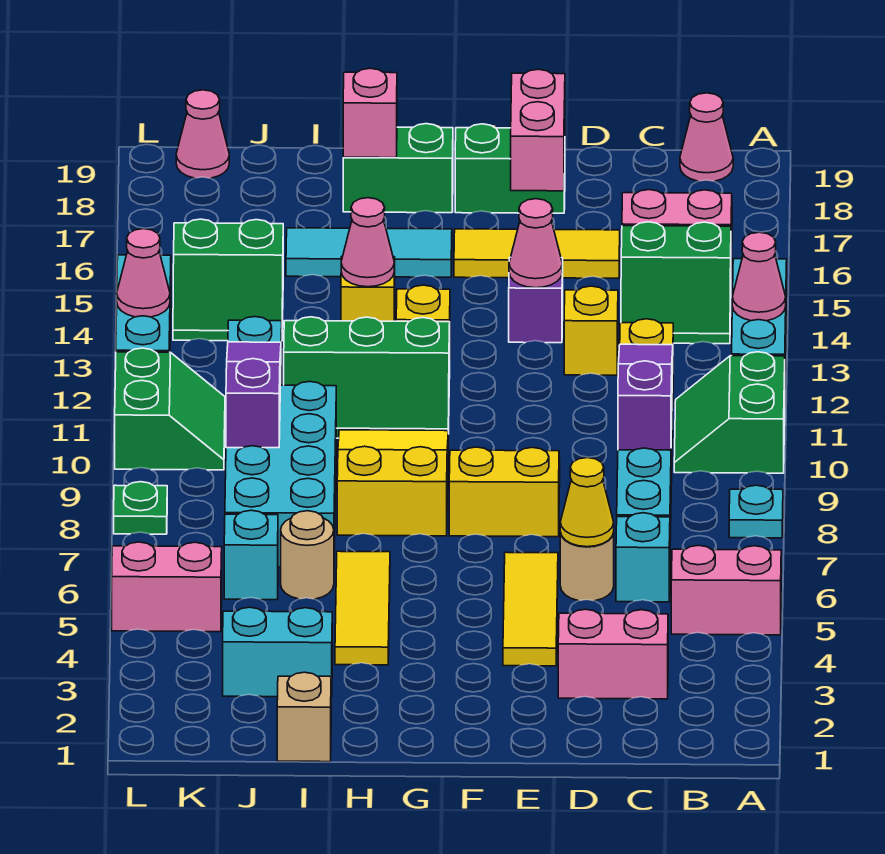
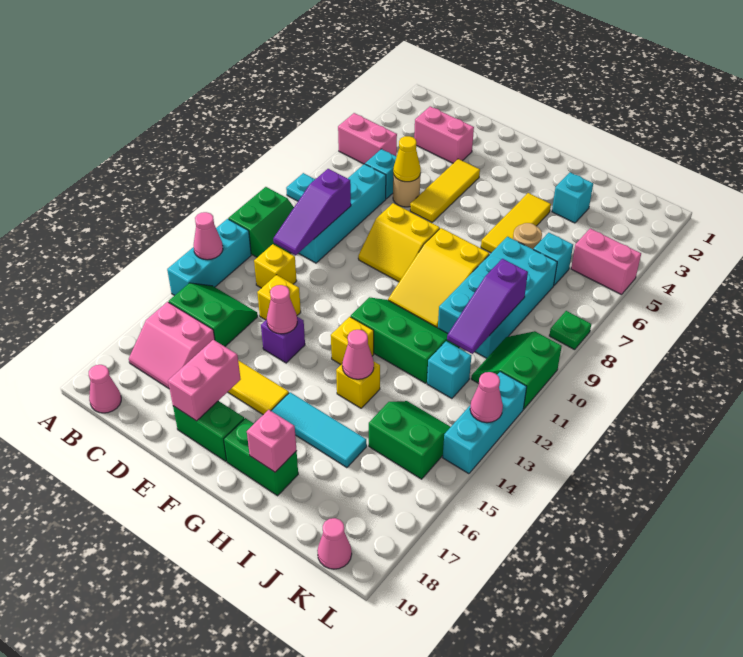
tan brick I1 level 1 -> none
cyan brick I3:J3 level 1 -> cyan brick I3 level 1

